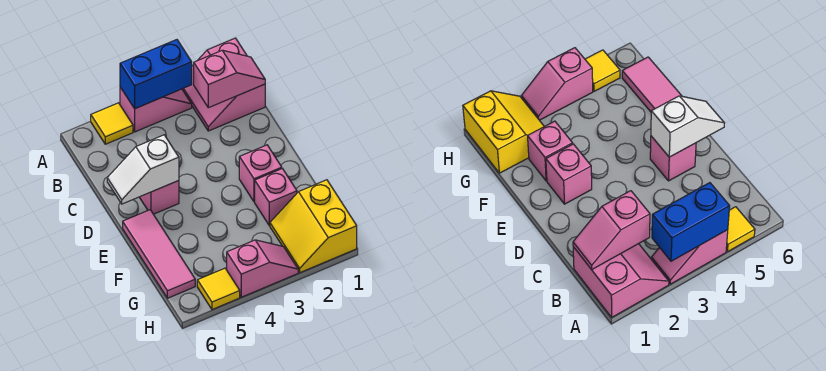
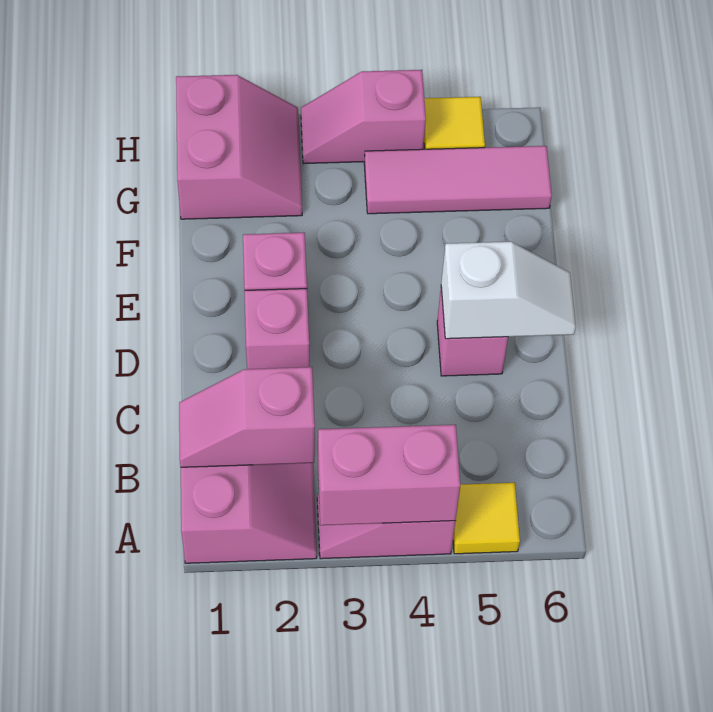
blue brick A3:A4 level 2 -> pink brick A3:A4 level 2
pink tile E6:G6 level 1 -> pink tile G4:G6 level 1
pink brick F2 level 1 -> pink brick D2 level 1
yellow slope G1:H2 level 1 top 1 -> pink slope G1:H2 level 1 top 1

